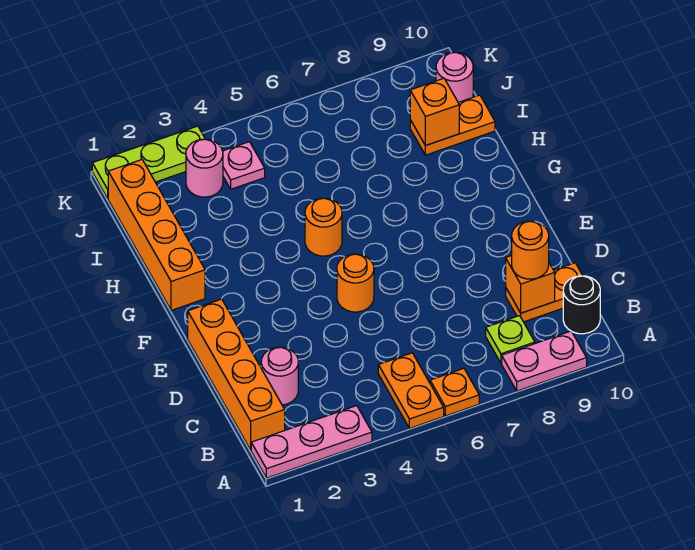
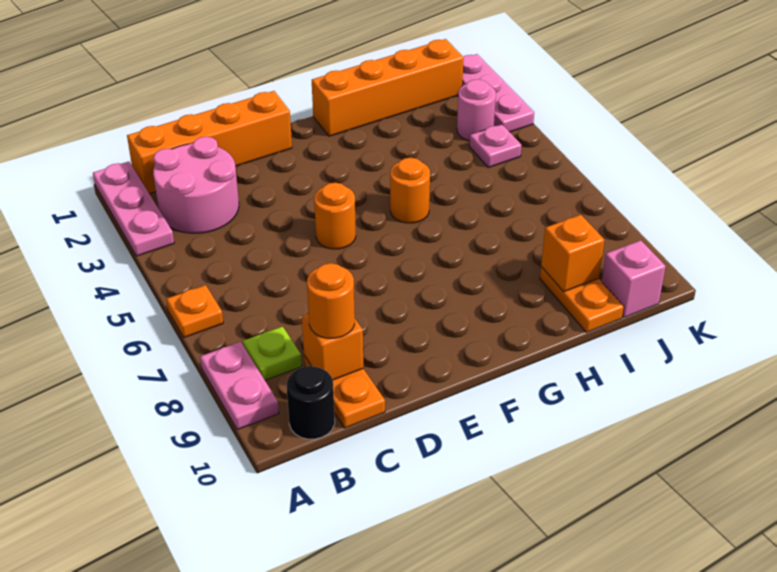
orange plate A5:B5 level 1 -> none
pink round brick C2 level 1 -> pink round brick B2:C3 level 1
pink round brick J10 level 1 -> pink brick J10 level 1
lime plate K1:K3 level 1 -> pink plate K1:K3 level 1

